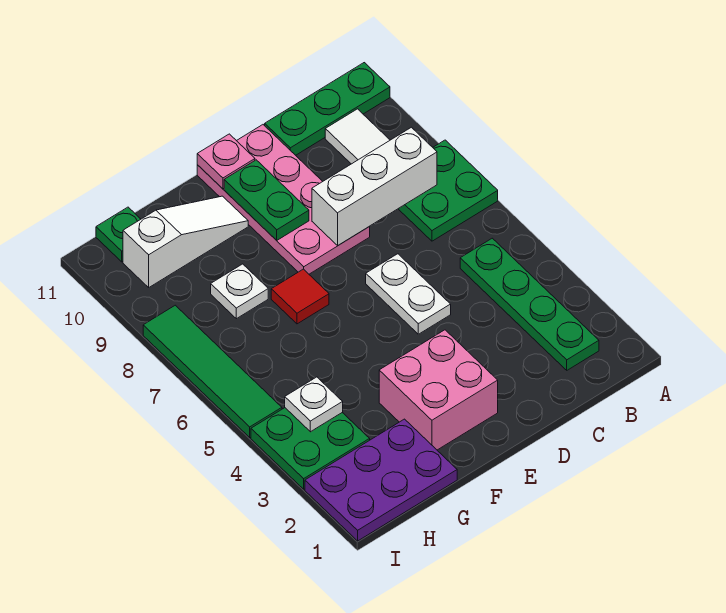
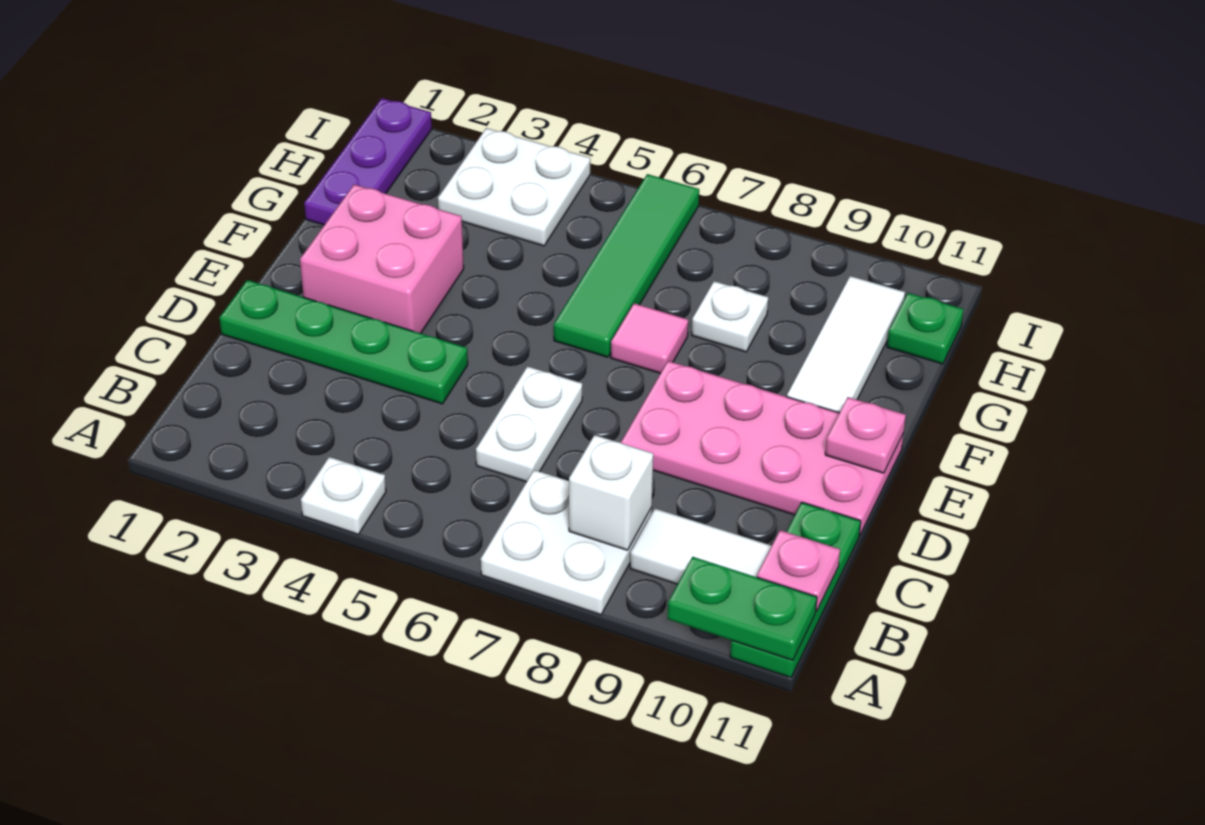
green plate A7:B8 level 1 -> white plate A7:B8 level 1
green plate B2:B5 level 1 -> green plate D1:D4 level 1
white brick B8:D8 level 2 -> white brick B8 level 2
none -> pink plate B11 level 2
white plate D5:D6 level 1 -> white plate C6:D6 level 1
green plate E9:E10 level 2 -> green plate A10:A11 level 2
red tile F7 level 1 -> pink tile F7 level 1
white slope F10:H10 level 1 top H -> white tile F10:H10 level 1
purple plate G1:I2 level 1 -> purple plate G1:I1 level 1
green plate H3:I4 level 1 -> white plate H3:I4 level 1
white plate H4 level 2 -> white plate A4 level 1
green tile I5:I8 level 1 -> green tile F6:I6 level 1

